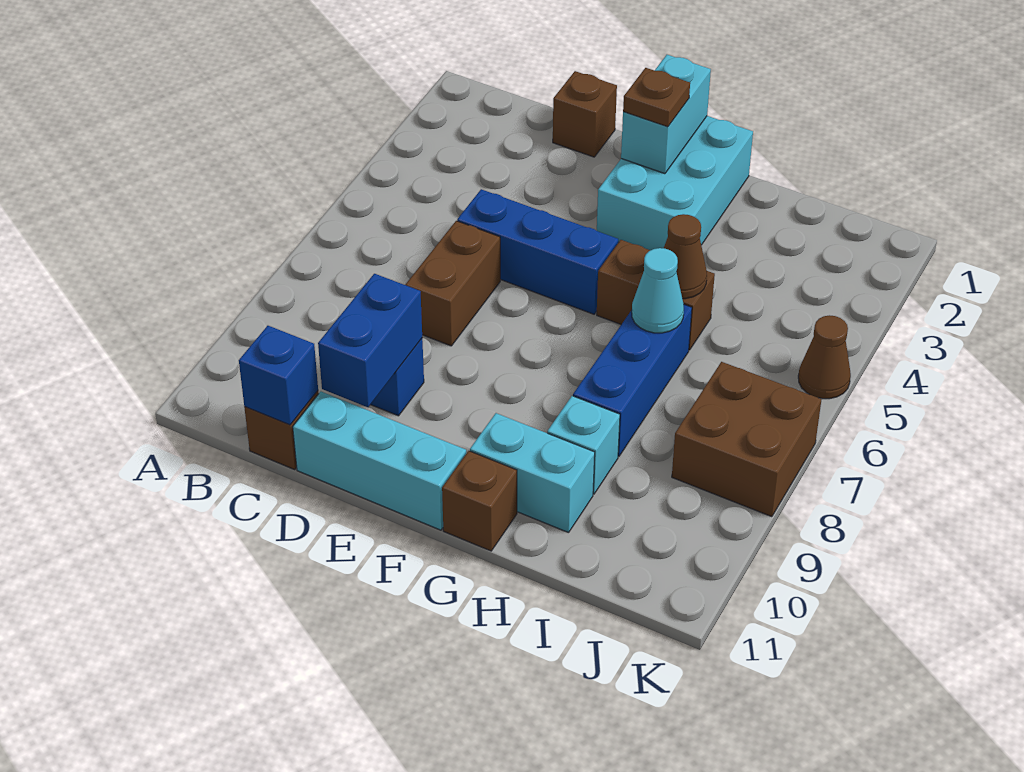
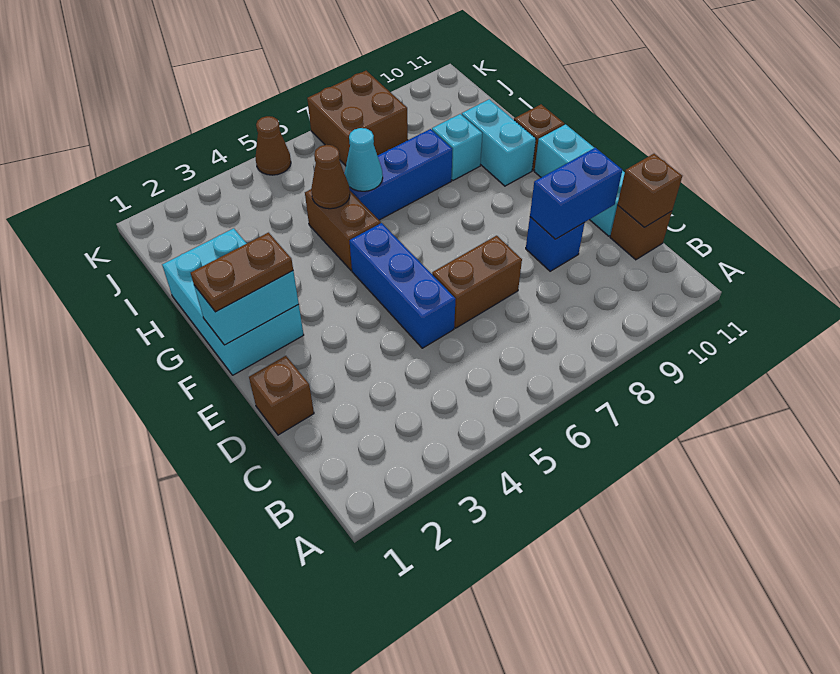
blue brick C11 level 2 -> brown brick C11 level 2
cyan brick F1:G3 level 1 -> cyan brick F1:H2 level 1
brown plate F2 level 3 -> brown plate F1:F2 level 3

